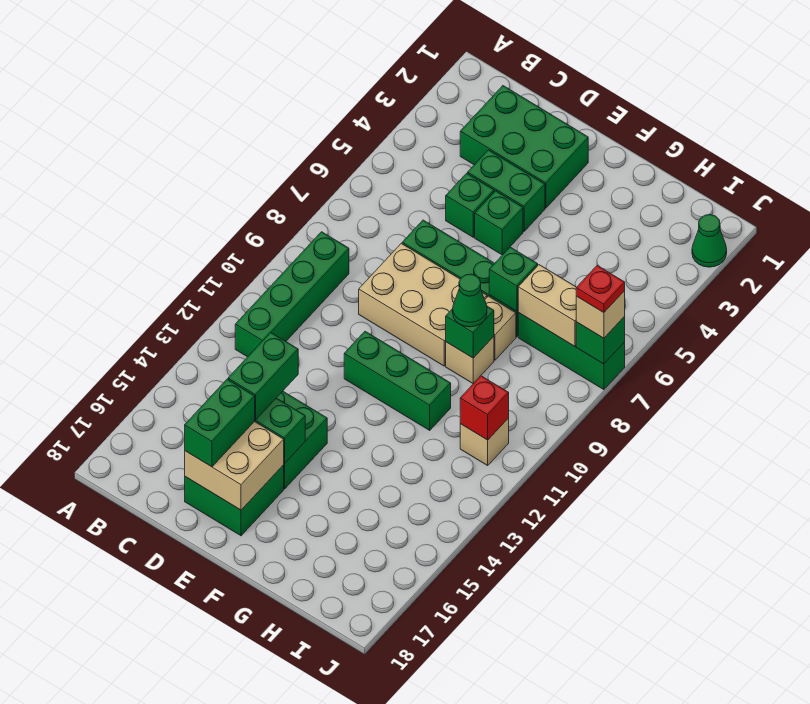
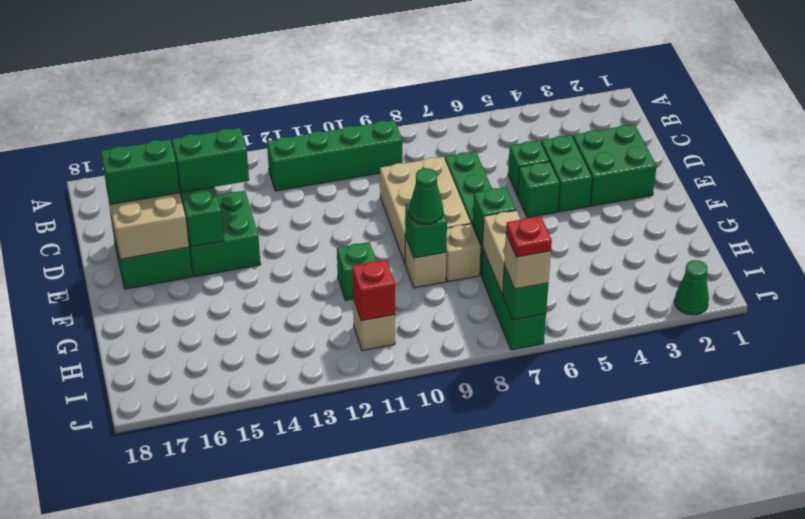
green brick C2:E3 level 1 -> green brick D2:E3 level 1
green brick E11:G11 level 1 -> green brick G11 level 1

